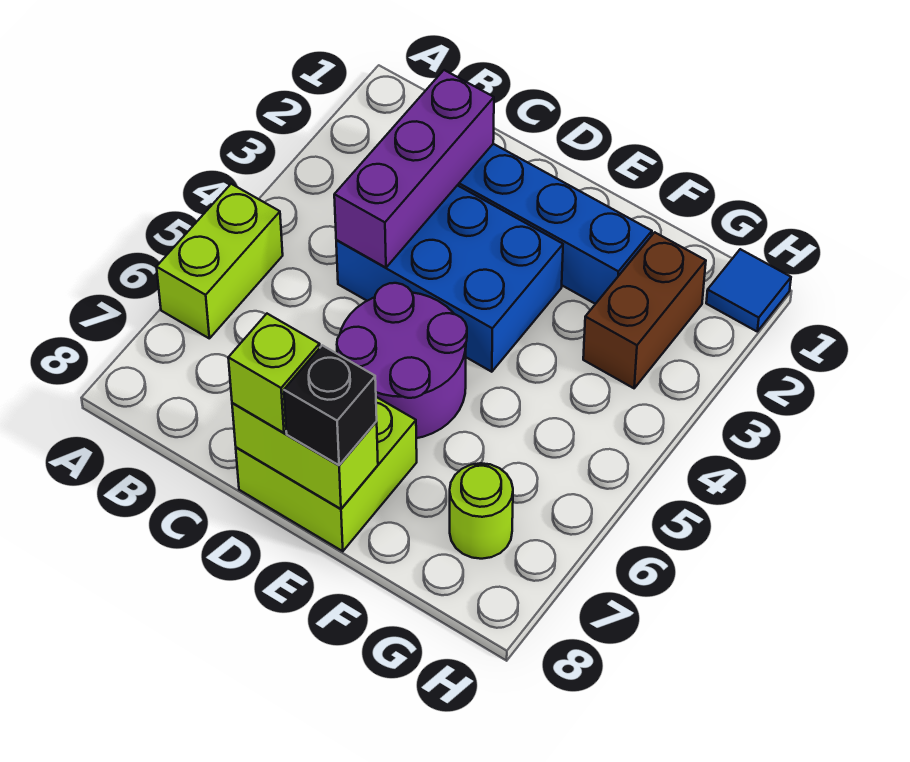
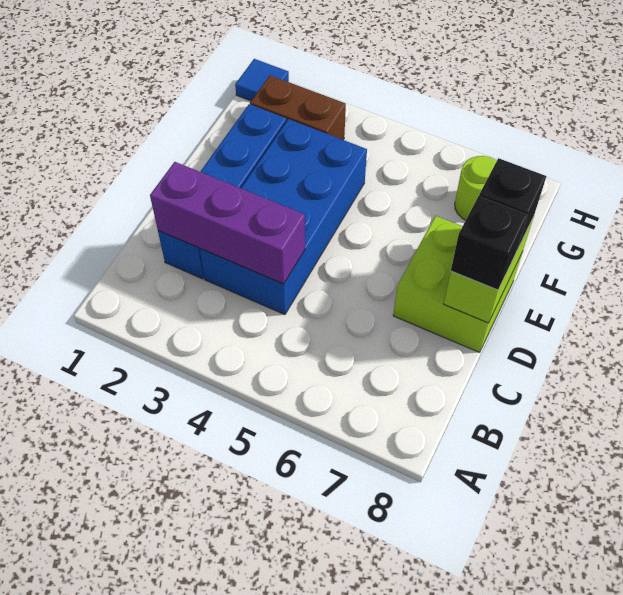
lime brick A5:A6 level 1 -> none
blue brick C3:E4 level 1 -> blue brick C3:F4 level 1
purple round brick D5:E6 level 1 -> none
lime brick D8 level 3 -> black brick D8 level 3

